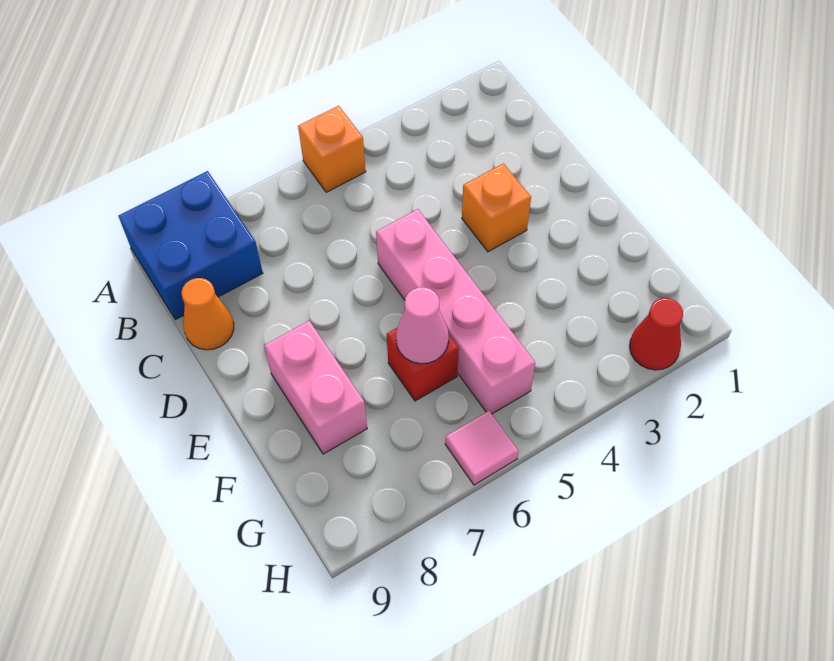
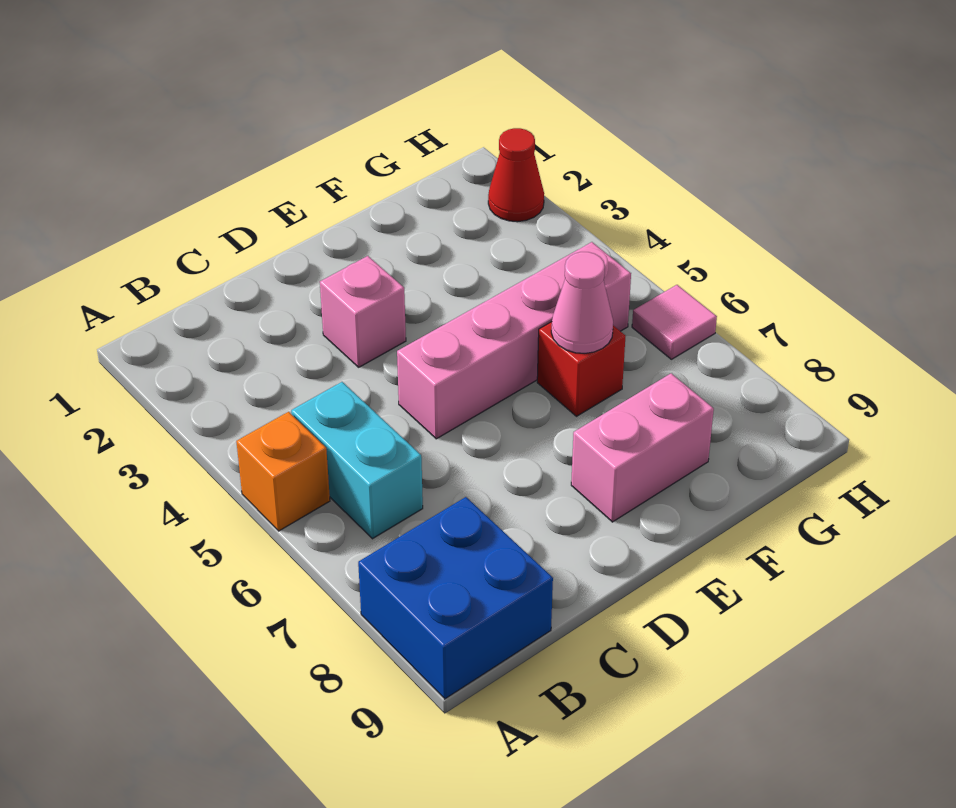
none -> cyan brick B5:B6 level 1
orange cone C9 level 1 -> none
orange brick D3 level 1 -> pink brick D3 level 1

